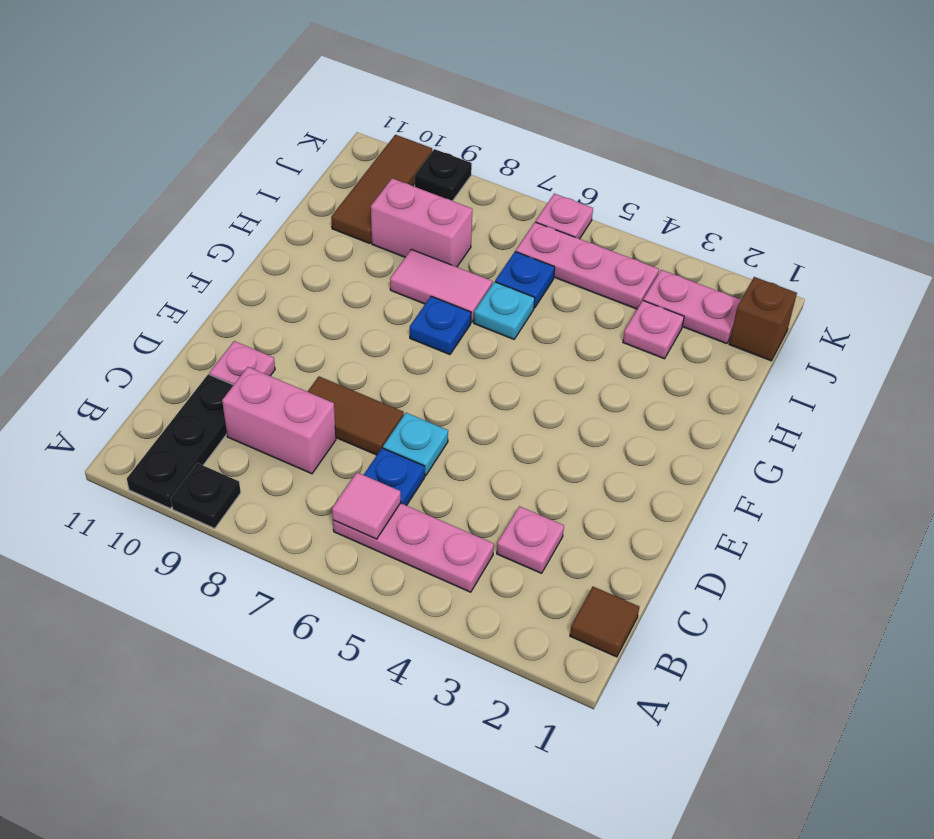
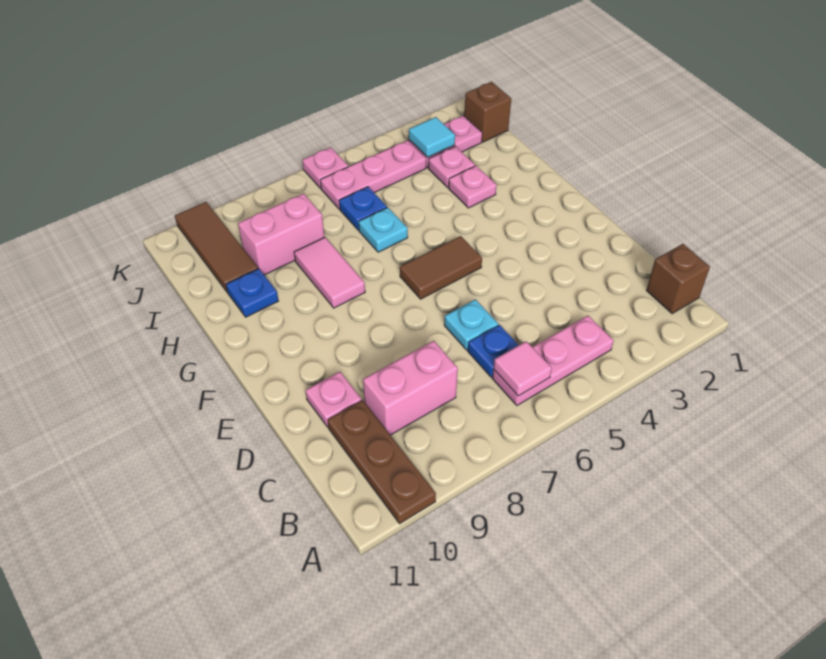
black plate A9 level 1 -> none
black plate A10:C10 level 1 -> brown plate A10:C10 level 1
brown tile B1 level 1 -> brown brick B1 level 1
pink plate C3 level 1 -> pink plate H3 level 1
brown tile D7:D8 level 1 -> brown tile F5:F6 level 1
blue plate G7 level 1 -> blue plate H10 level 1
pink tile H7:H8 level 1 -> pink tile G8:H8 level 1
none -> cyan tile J3 level 2
black plate K9 level 1 -> none

